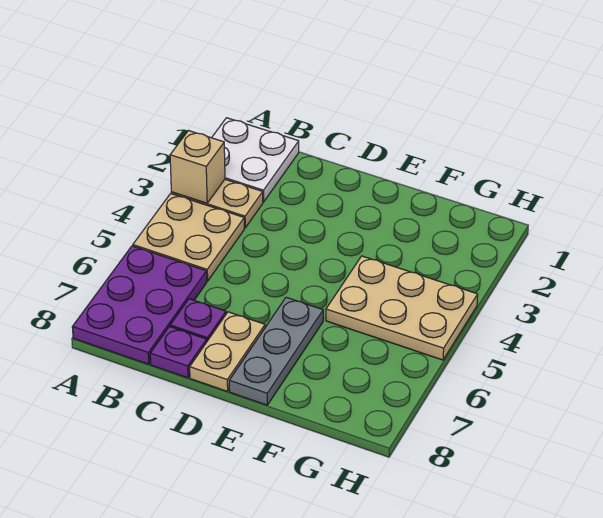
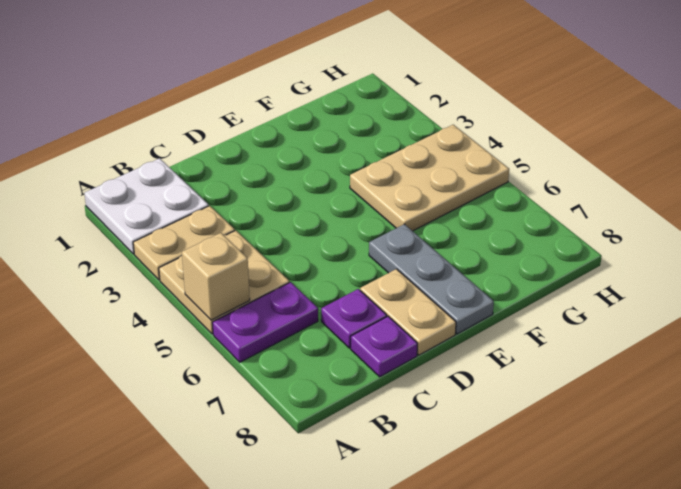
tan brick A3 level 2 -> tan brick A5 level 2
purple plate A6:B8 level 1 -> purple plate A6:B6 level 1

